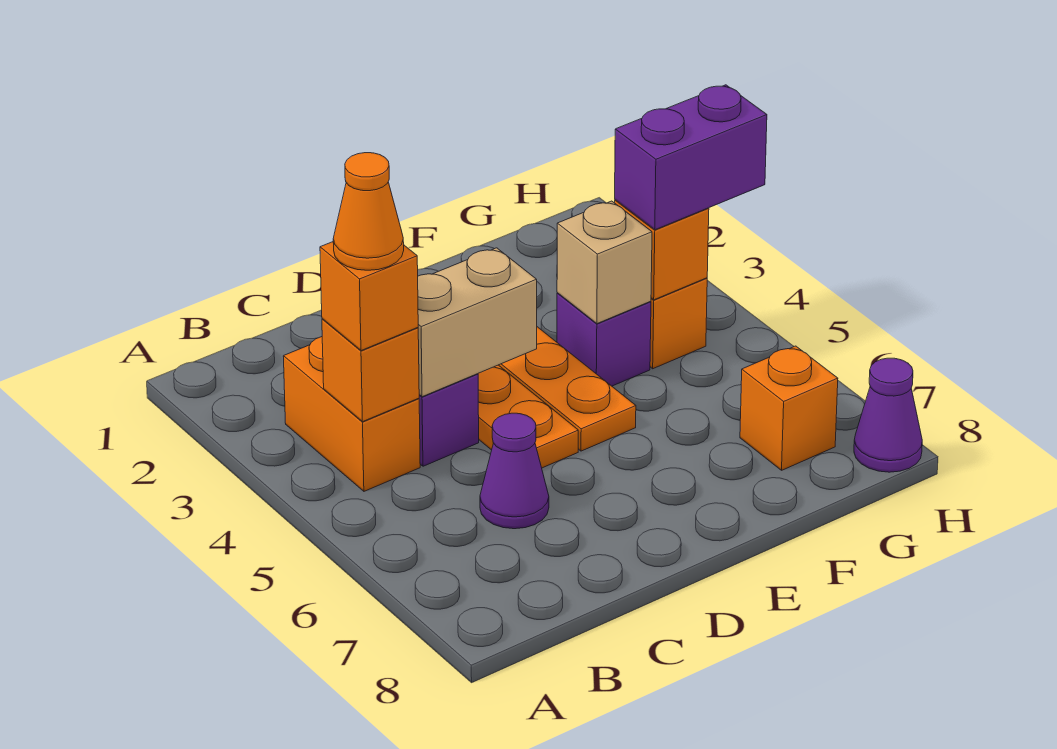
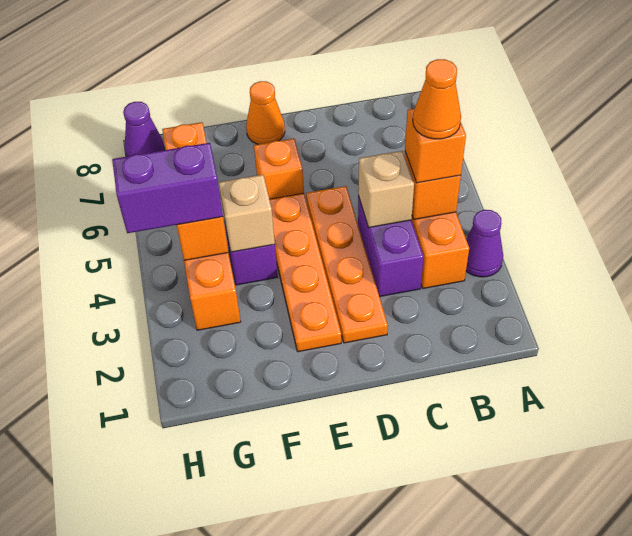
tan brick C4:D4 level 2 -> tan brick C4 level 2
purple cone C6 level 1 -> purple cone A3 level 1
none -> orange brick E6 level 1
none -> orange cone E8 level 1

